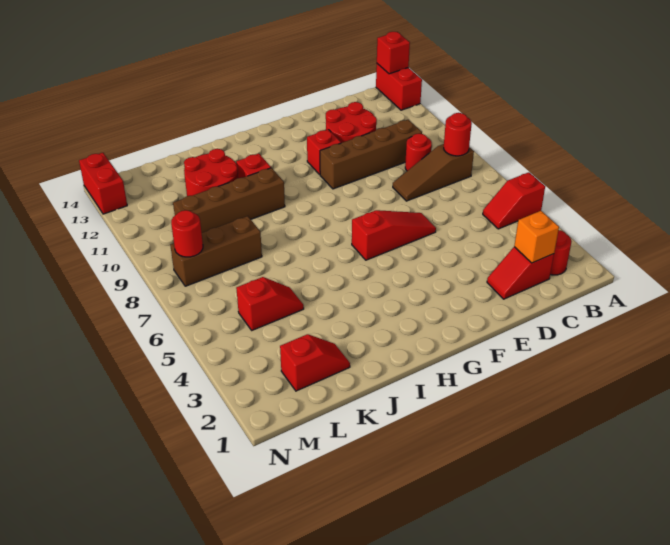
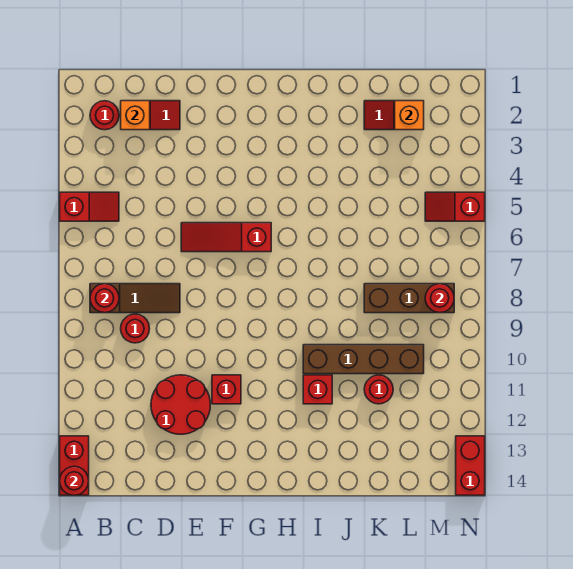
red brick A14 level 2 -> red round brick A14 level 2
brown brick C10:F10 level 1 -> none
red round brick J11:K12 level 1 -> red round brick K11 level 1
red slope K5:L5 level 1 top L -> red slope M5:N5 level 1 top N
none -> orange brick L2 level 2

